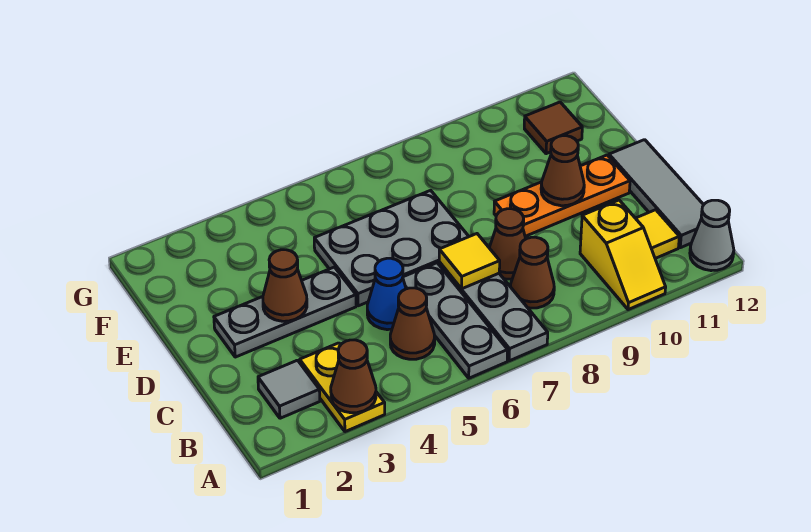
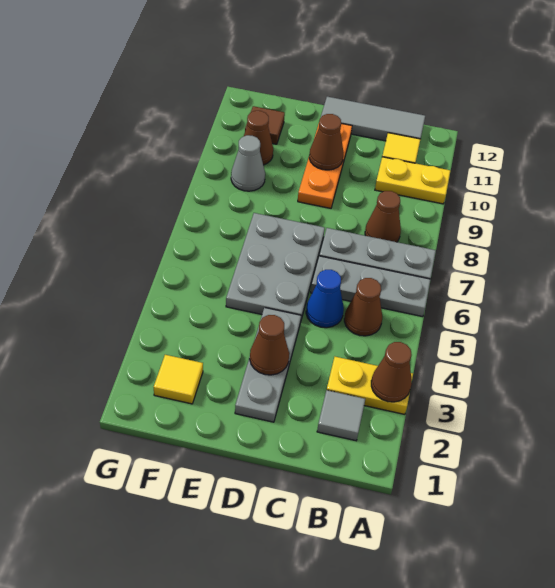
yellow slope A10:B10 level 1 top B -> yellow plate A10:B10 level 1
grey cone A12 level 1 -> grey cone F9 level 1
yellow tile C7 level 2 -> yellow tile F2 level 1
brown cone C8 level 1 -> brown cone F10 level 1

